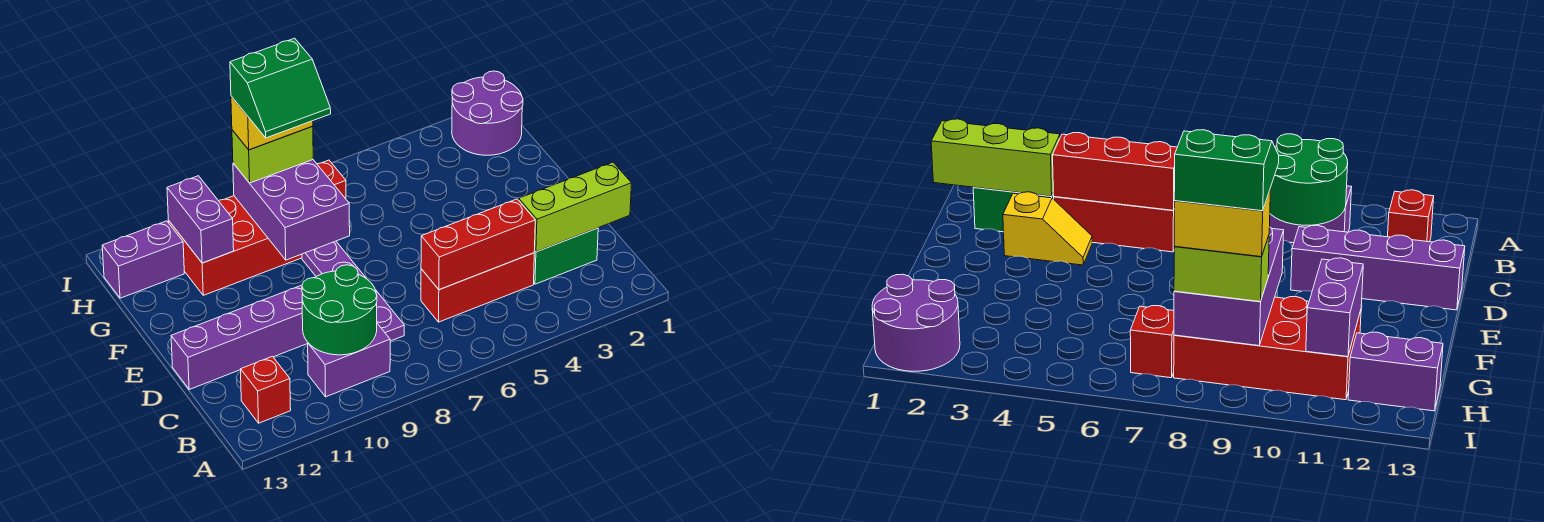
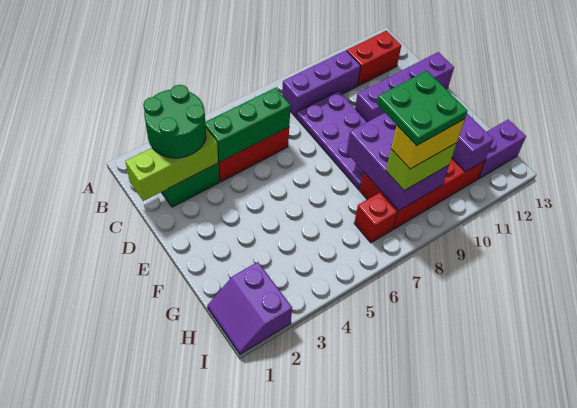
purple brick B9:B10 level 1 -> purple brick B8:B10 level 1
green round brick B9:C10 level 2 -> green round brick B2:C3 level 3
red brick B12 level 1 -> red brick B11:B12 level 1
red brick C4:C6 level 2 -> green brick C4:C6 level 2
purple plate C8:F8 level 1 -> purple plate C8:F9 level 1
yellow slope D3:D4 level 1 top 3 -> none
green slope G8:H9 level 5 top H -> green plate G8:H9 level 5
purple round brick H1:I2 level 1 -> purple slope H1:I2 level 1 top 2

